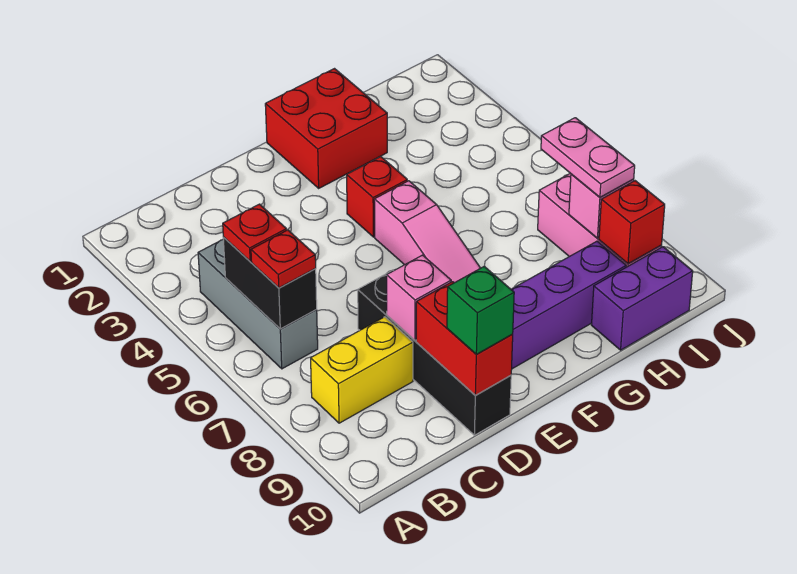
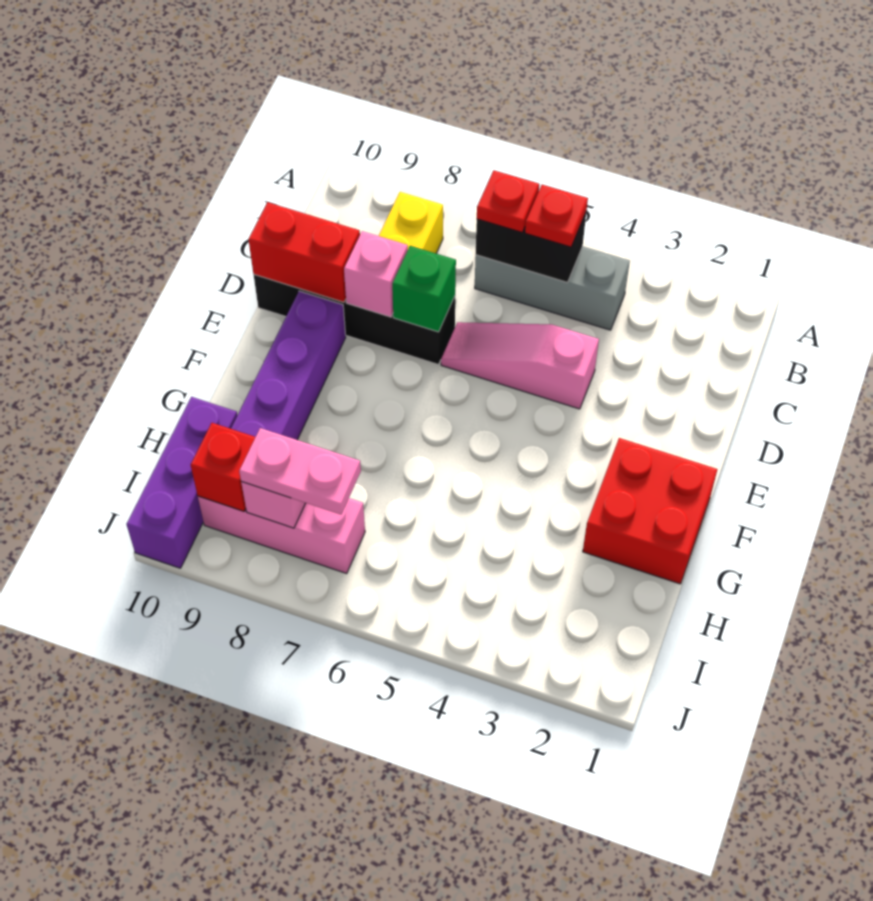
green brick D10 level 3 -> green brick D7 level 2
red brick F4 level 1 -> none
pink slope F5:F7 level 1 top 5 -> pink slope D4:D6 level 1 top 4
purple brick H10:I10 level 1 -> purple brick H10:J10 level 1

